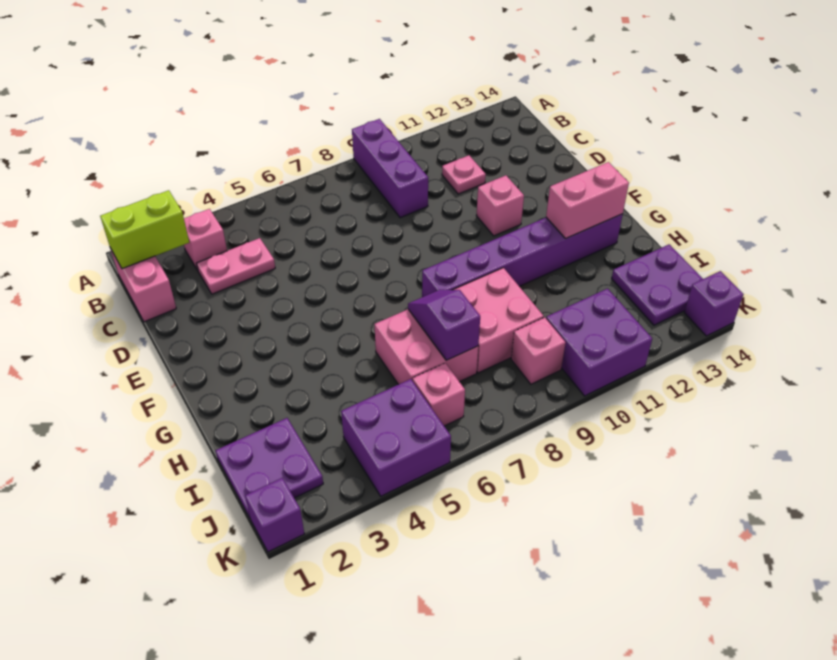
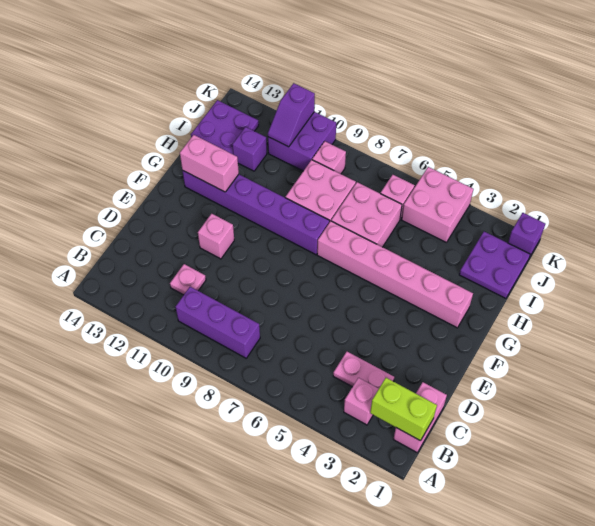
purple brick A9:C9 level 1 -> purple brick B8:B10 level 1
none -> pink brick G2:G7 level 1
purple slope H7:I7 level 2 top I -> purple slope J11:K11 level 2 top K
purple brick J4:K5 level 1 -> pink brick J4:K5 level 1
purple brick K14 level 1 -> purple brick I12 level 1

